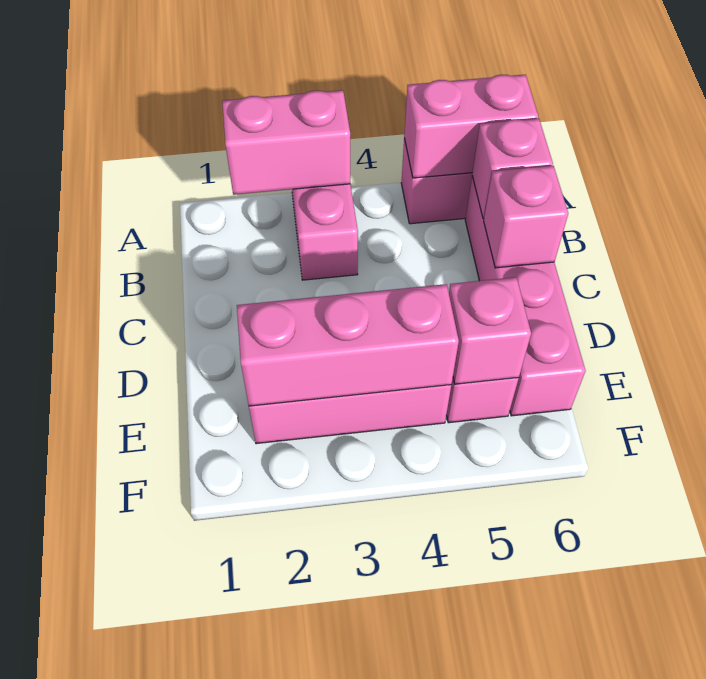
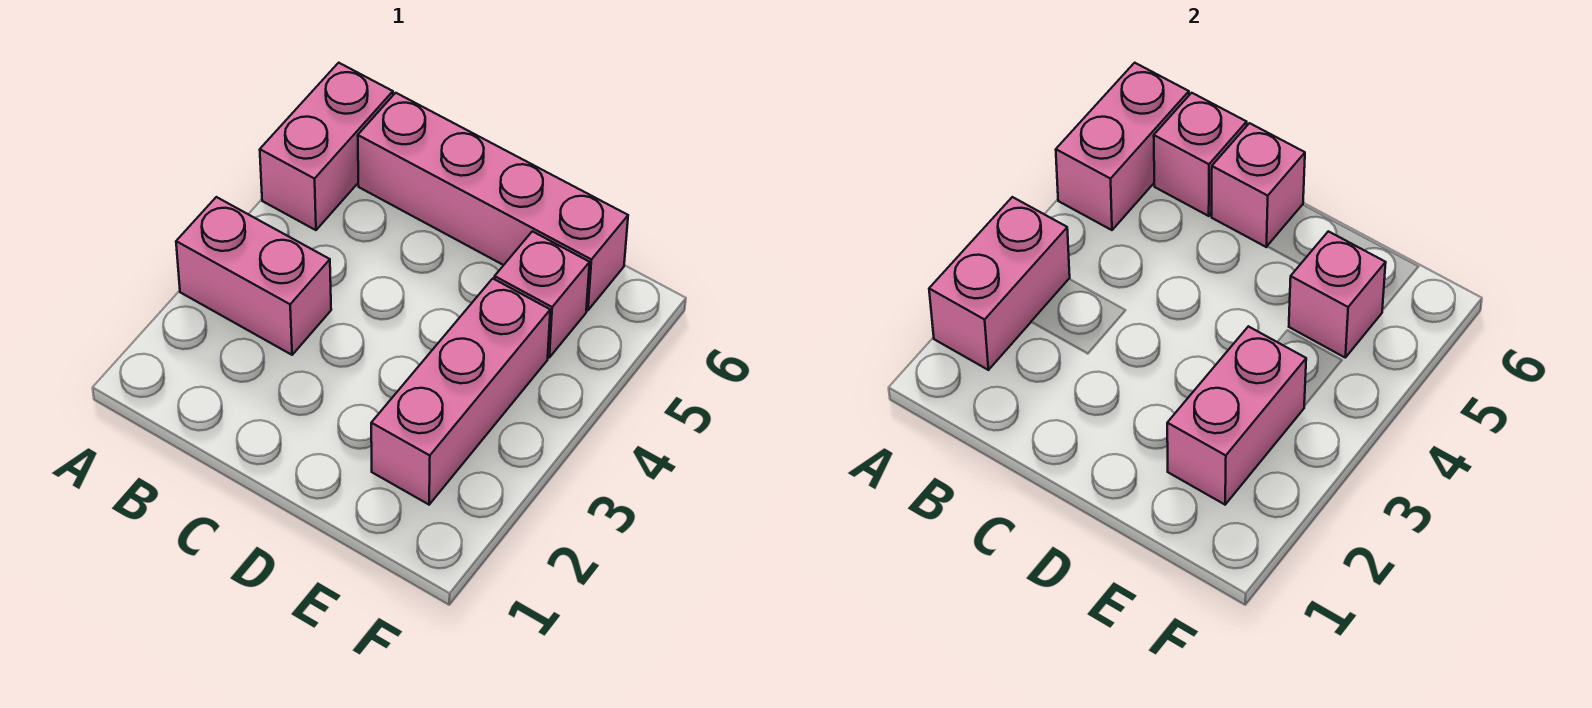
pink brick E2:E4 level 2 -> pink brick E2:E3 level 2

